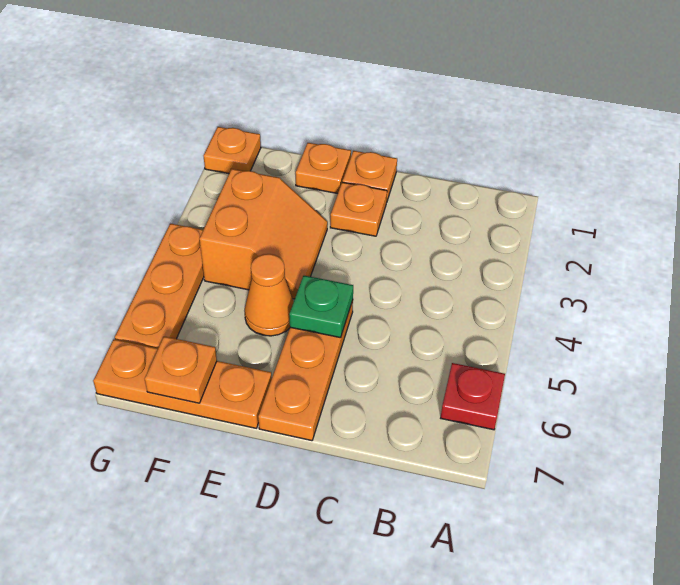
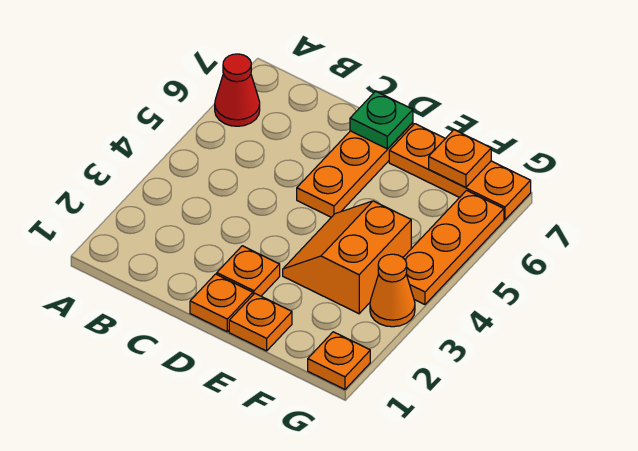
red plate A6 level 1 -> red cone A6 level 1
green plate D5 level 2 -> green plate D7 level 2
orange cone E5 level 1 -> orange cone G3 level 1

